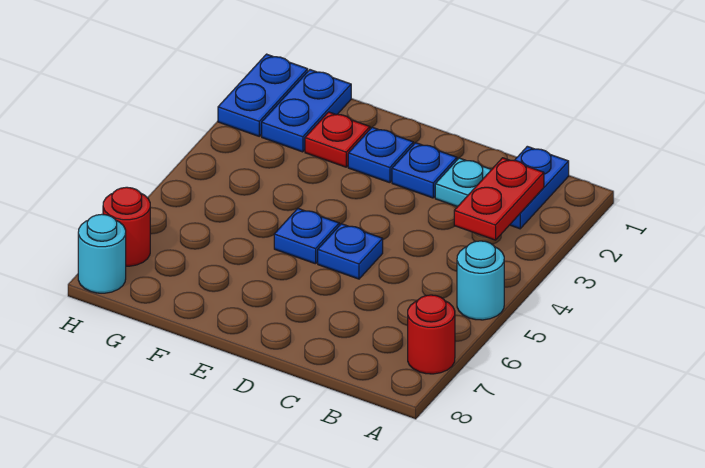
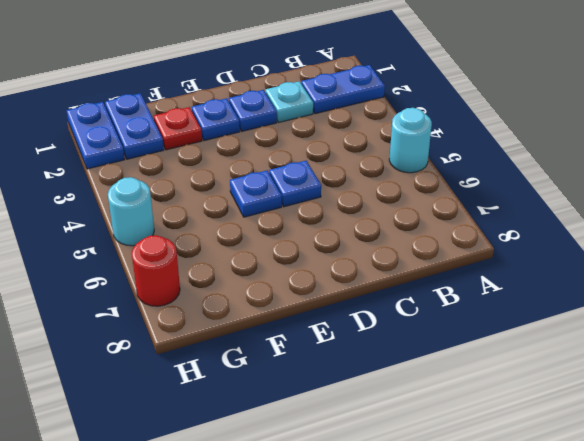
red round brick A7 level 1 -> none
blue plate B1:B2 level 1 -> blue plate A2:B2 level 1
red plate B2:B3 level 2 -> none
cyan round brick H8 level 1 -> cyan round brick H5 level 1

